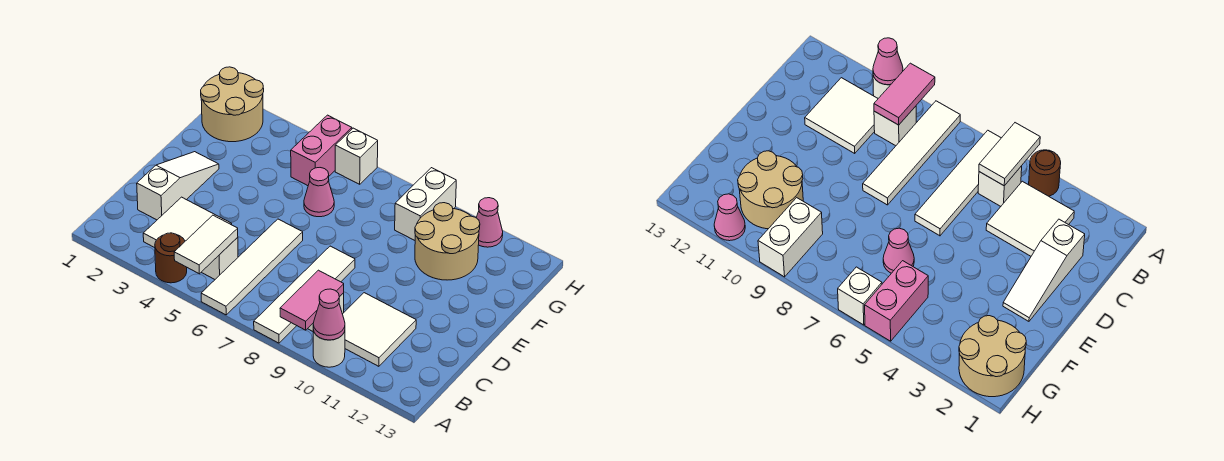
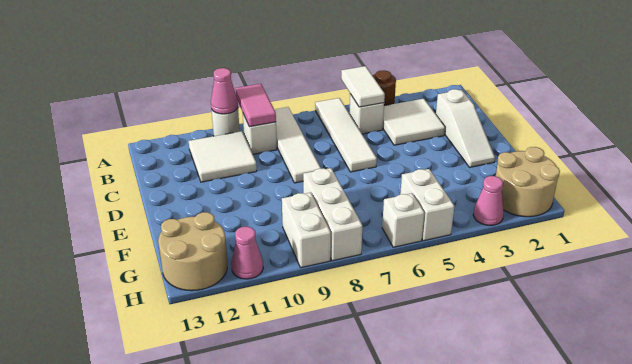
pink cone F6 level 1 -> pink cone H3 level 1
none -> white brick F8:H8 level 1
tan round brick F10:G11 level 1 -> tan round brick G12:H13 level 1
pink brick G5:H5 level 1 -> white brick G5:H5 level 1

